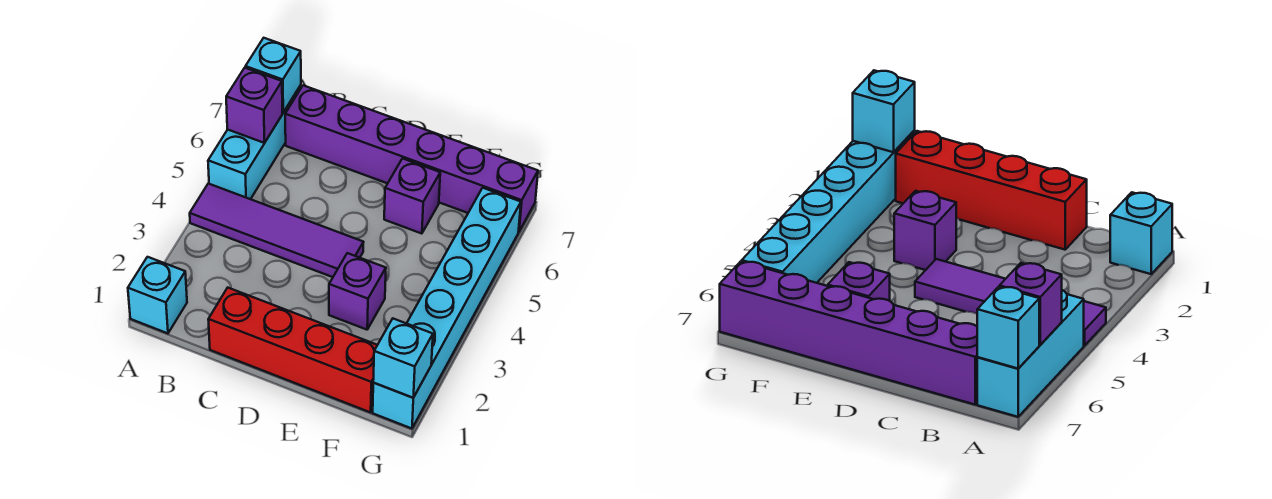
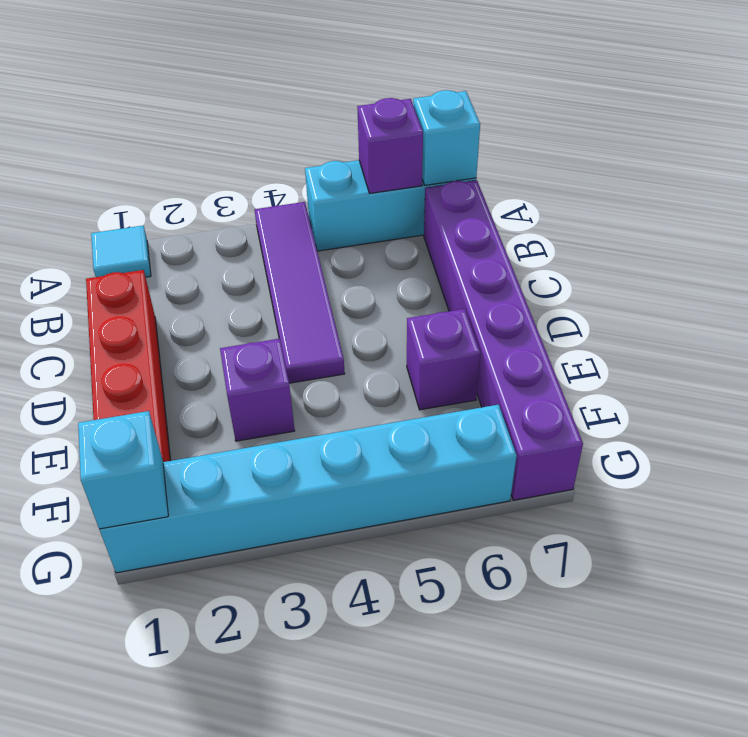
cyan brick A1 level 1 -> cyan tile A1 level 1

